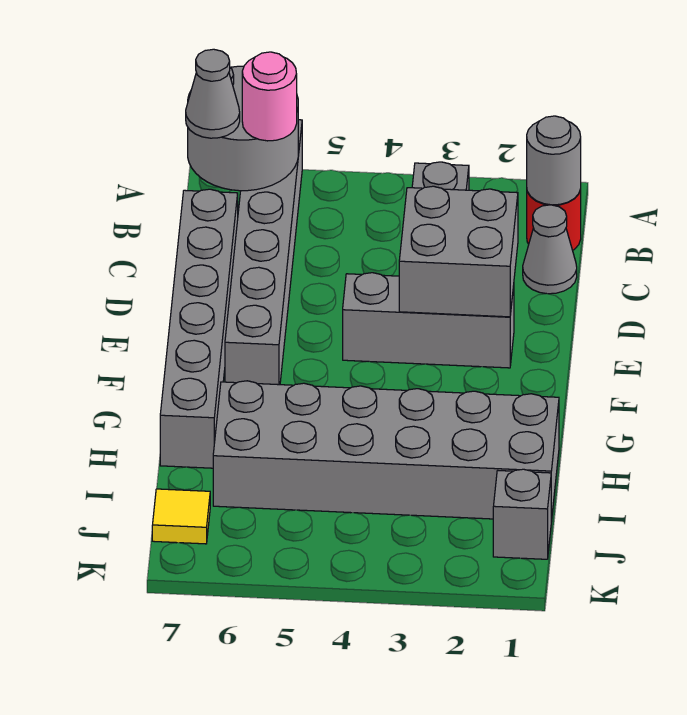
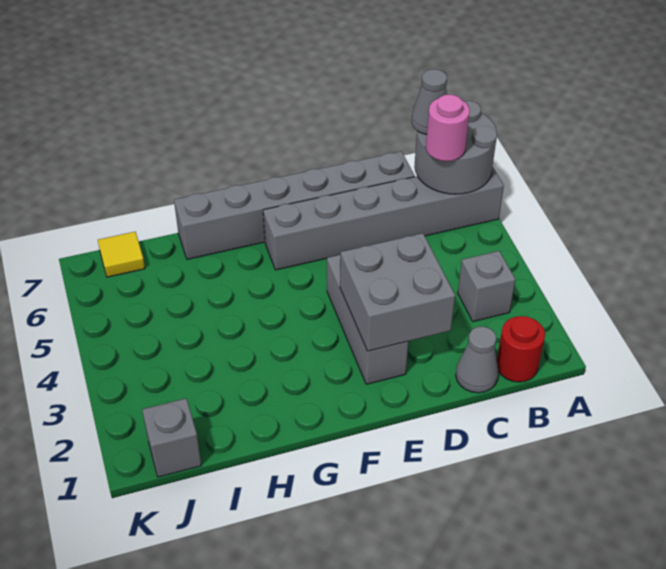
grey round brick B1 level 2 -> none
grey brick H1:I6 level 1 -> none

